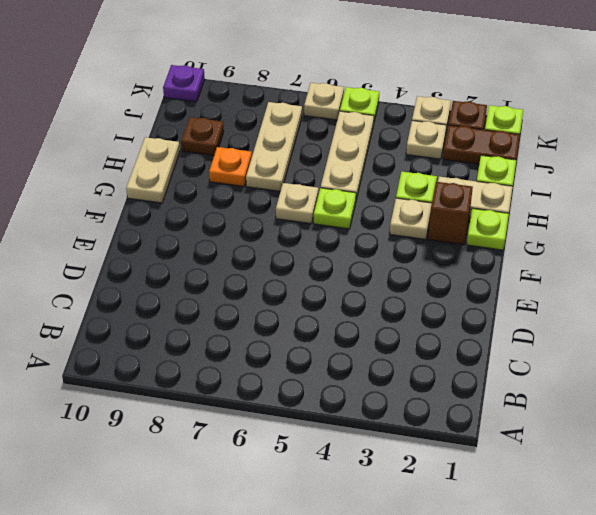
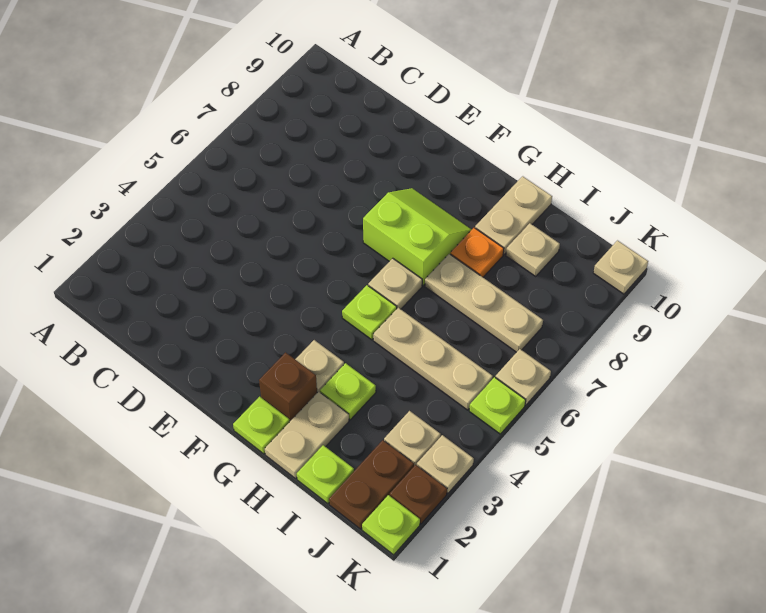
none -> lime slope F7:G8 level 1 top 7
tan plate G10:H10 level 1 -> tan plate H9:H10 level 1
brown plate I9 level 1 -> tan plate I9 level 1
purple plate K10 level 1 -> tan plate K10 level 1

